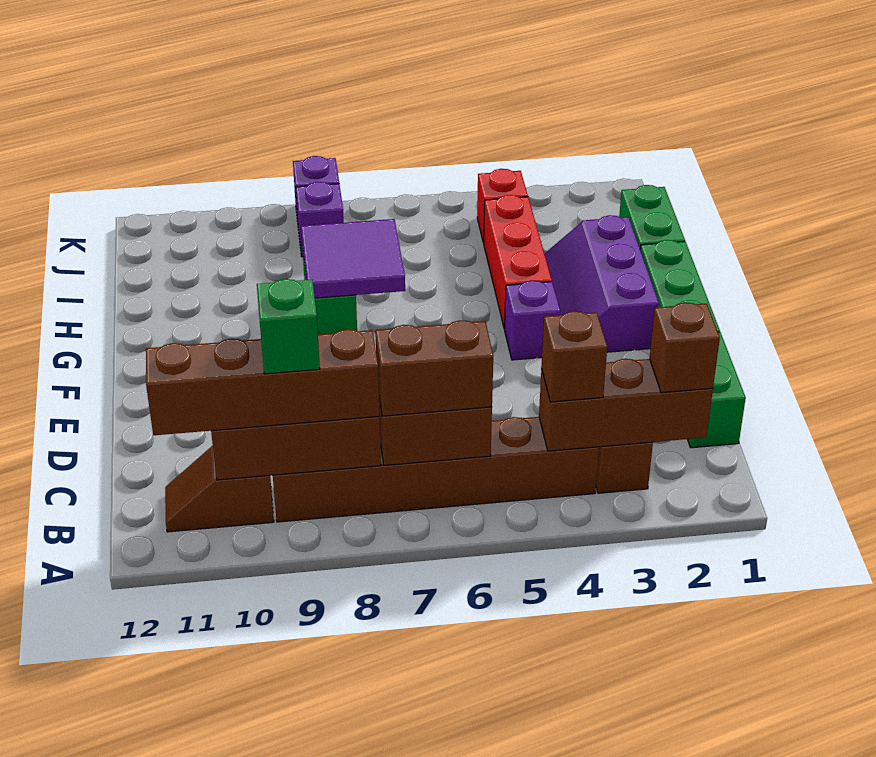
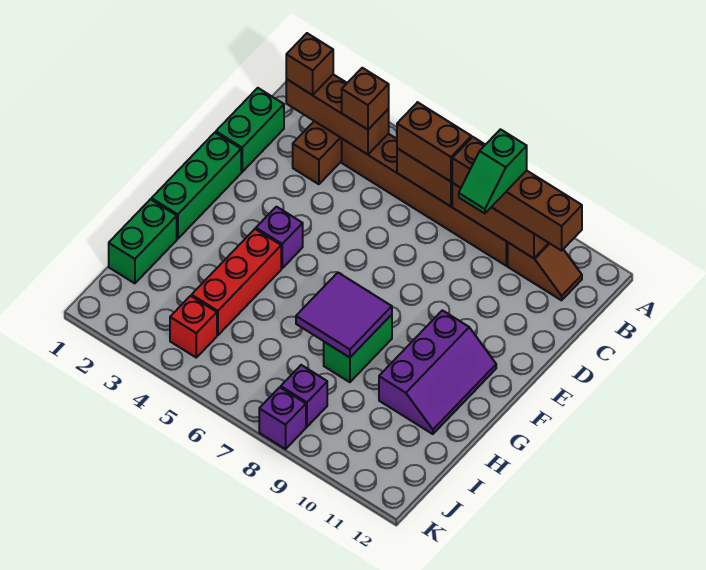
purple slope F2:H3 level 1 top 2 -> purple slope F10:H11 level 1 top 10

